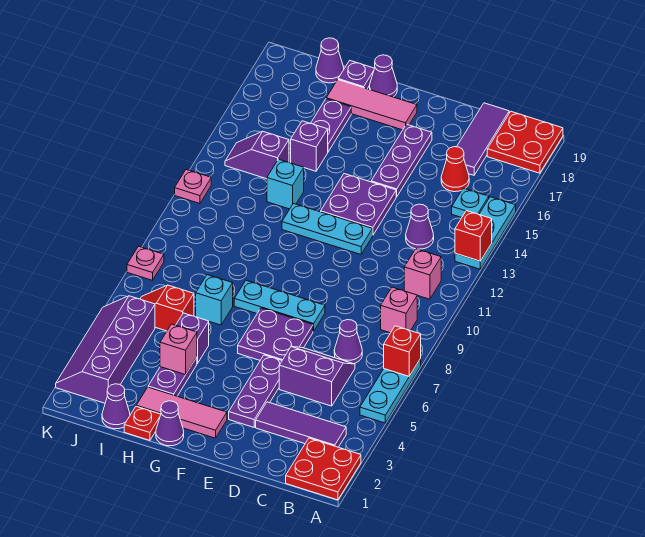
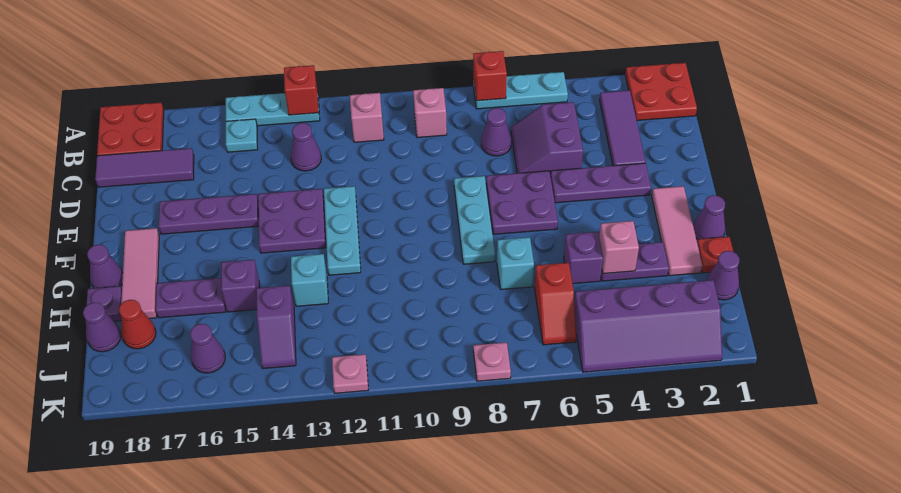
red cone C16 level 1 -> red cone I18 level 1
none -> purple cone J16 level 1

